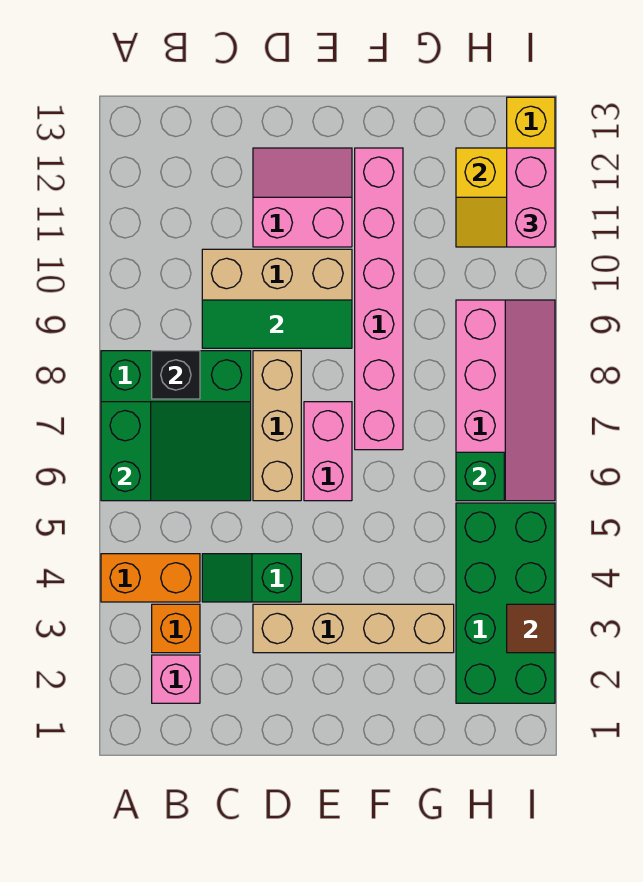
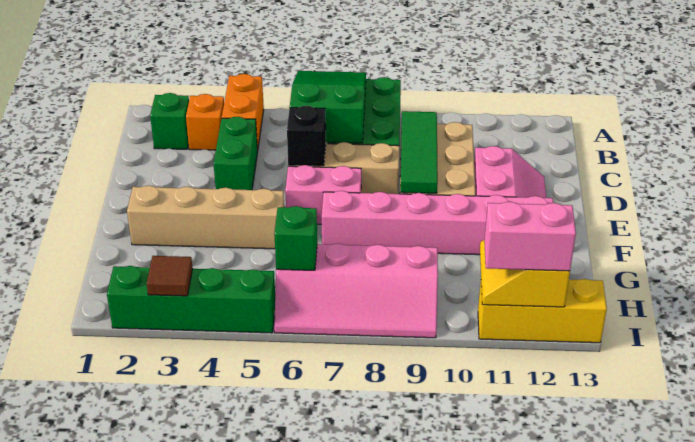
green slope A6:C7 level 2 top A -> green slope A6:C7 level 2 top C
pink brick B2 level 1 -> green brick B2 level 1
black brick B8 level 2 -> black brick D6 level 2
green slope C4:D4 level 1 top D -> green brick C4:D4 level 1
tan brick D3:G3 level 1 -> tan brick F2:F5 level 1
green brick H2:I5 level 1 -> green brick I2:I5 level 1

